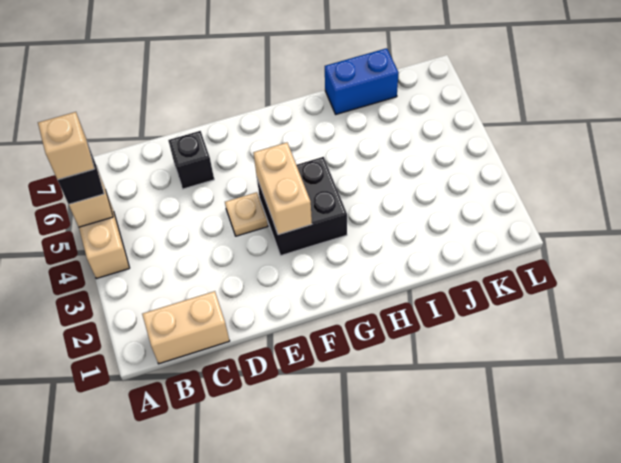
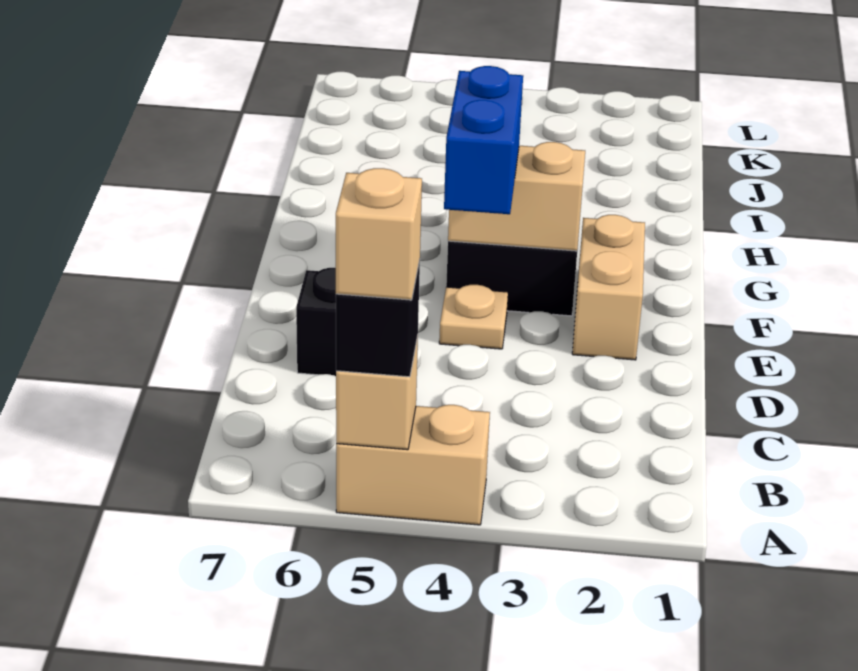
tan brick B1:C1 level 1 -> tan brick E2:F2 level 1
blue brick I7:J7 level 1 -> blue brick E4:F4 level 3

